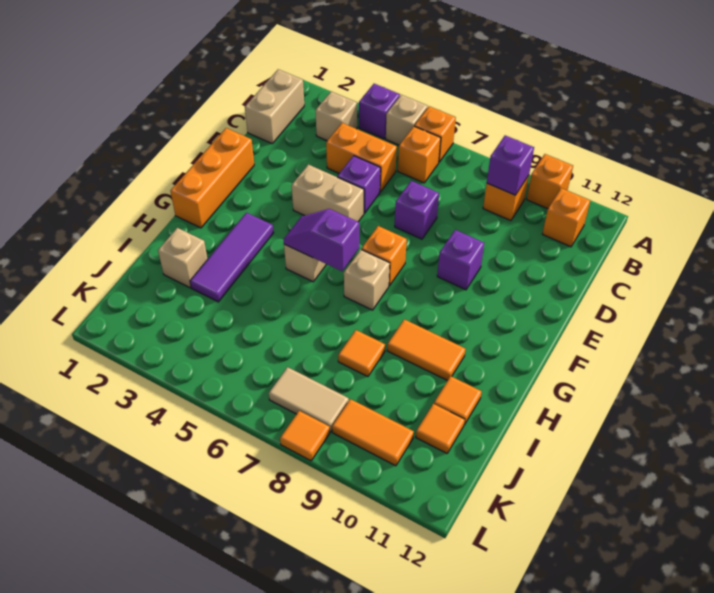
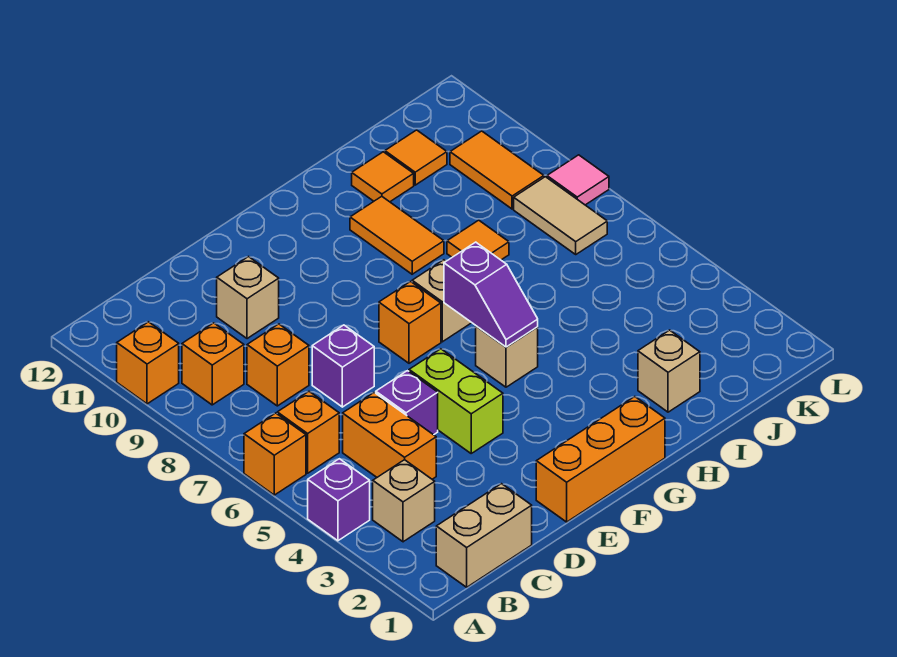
tan brick A5 level 1 -> tan brick D10 level 1
purple brick B9 level 2 -> none
orange brick B11 level 1 -> orange brick C8 level 1
tan brick E4:E5 level 1 -> lime brick E4:E5 level 1
purple brick E9 level 1 -> none
purple tile G3:I3 level 1 -> none
orange tile L8 level 1 -> pink tile L8 level 1

